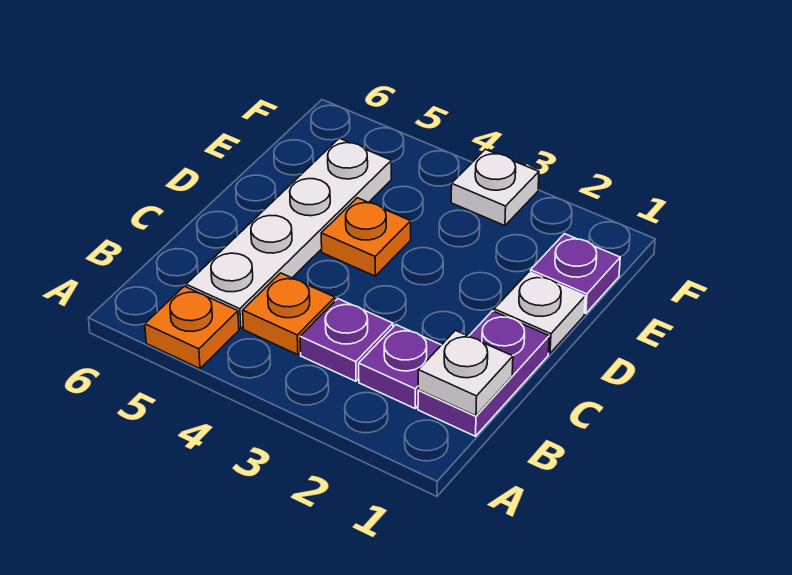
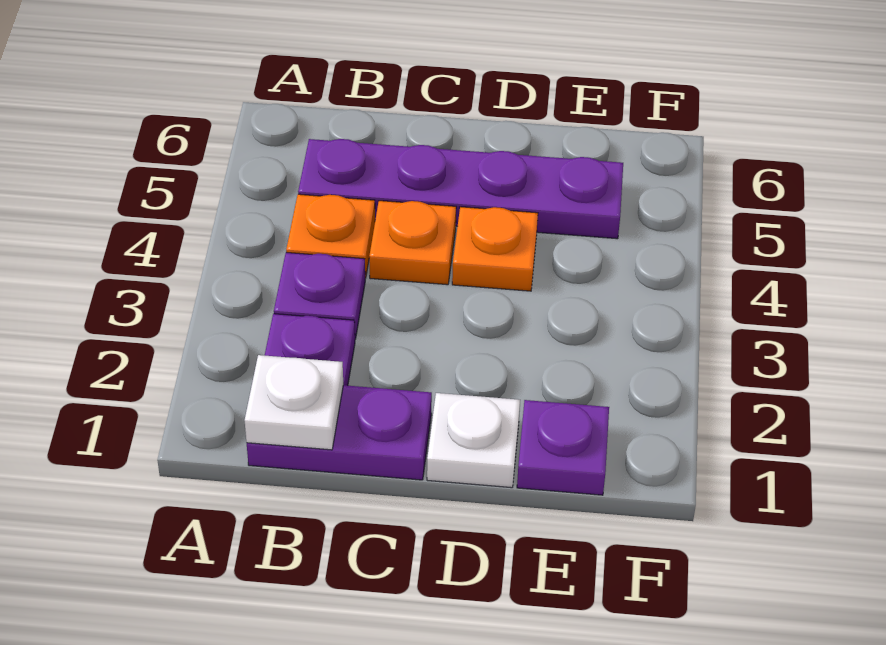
orange plate A5 level 1 -> orange plate C4 level 1
white plate B5:E5 level 1 -> purple plate B5:E5 level 1
white plate F3 level 1 -> none

